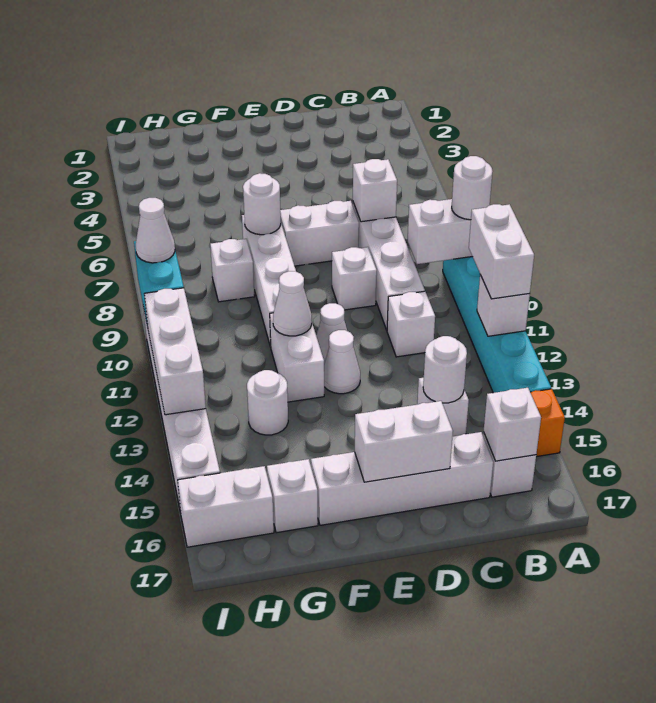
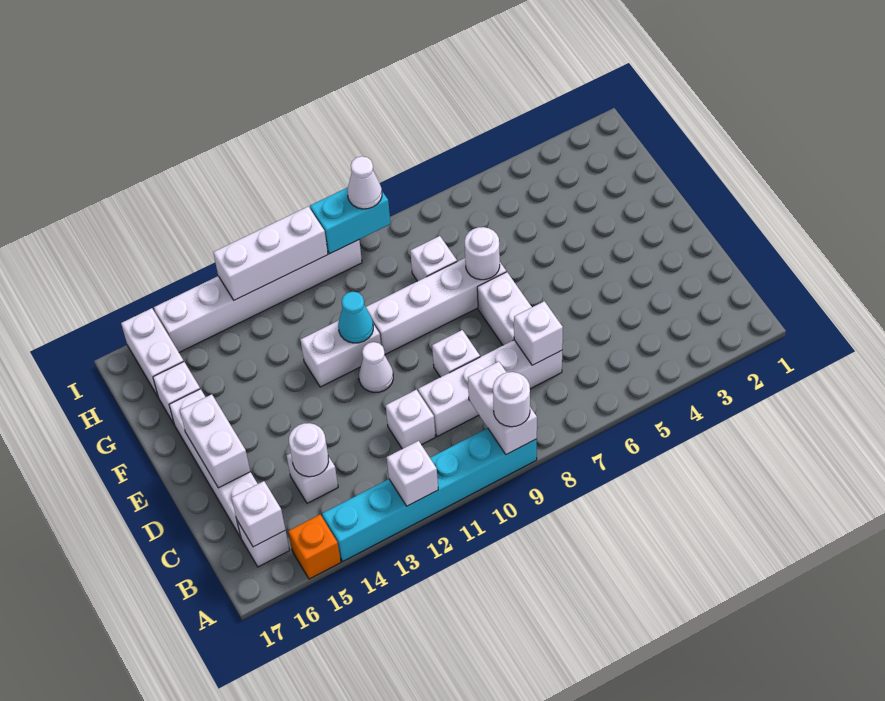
white brick A11:A12 level 3 -> none
white cone E12 level 1 -> none
white cone F11 level 2 -> cyan cone F11 level 2
white round brick G13 level 1 -> none

